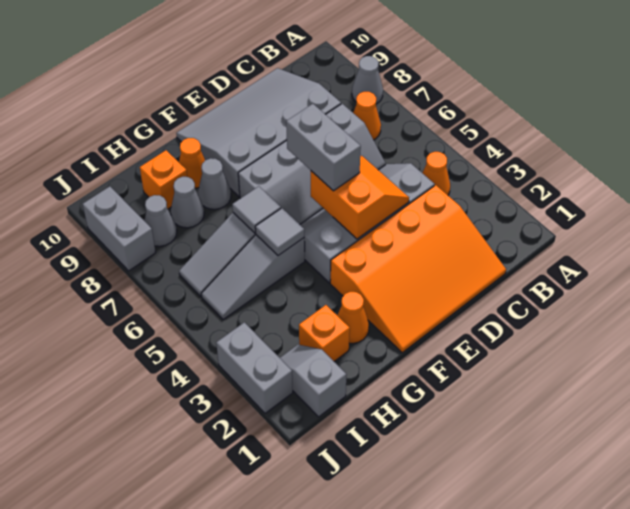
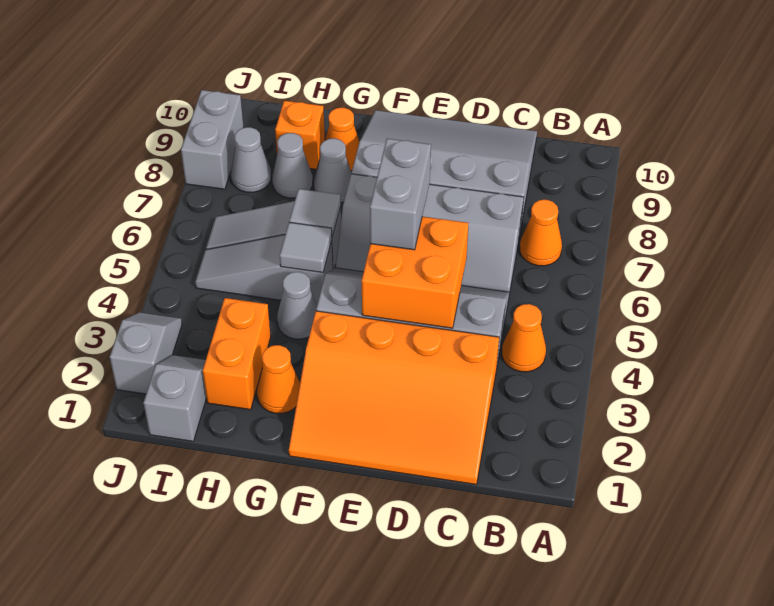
grey cone A8 level 1 -> grey cone G4 level 1
orange slope D4:E5 level 2 top E -> orange brick D4:E5 level 2
orange brick H2 level 1 -> orange brick H2:H3 level 1
grey brick J2:J3 level 1 -> grey slope J2:J3 level 1 top 2

